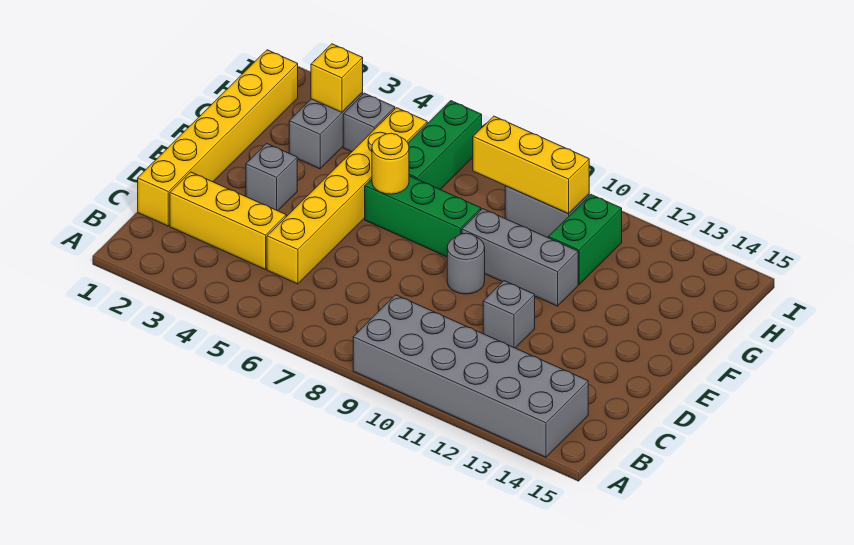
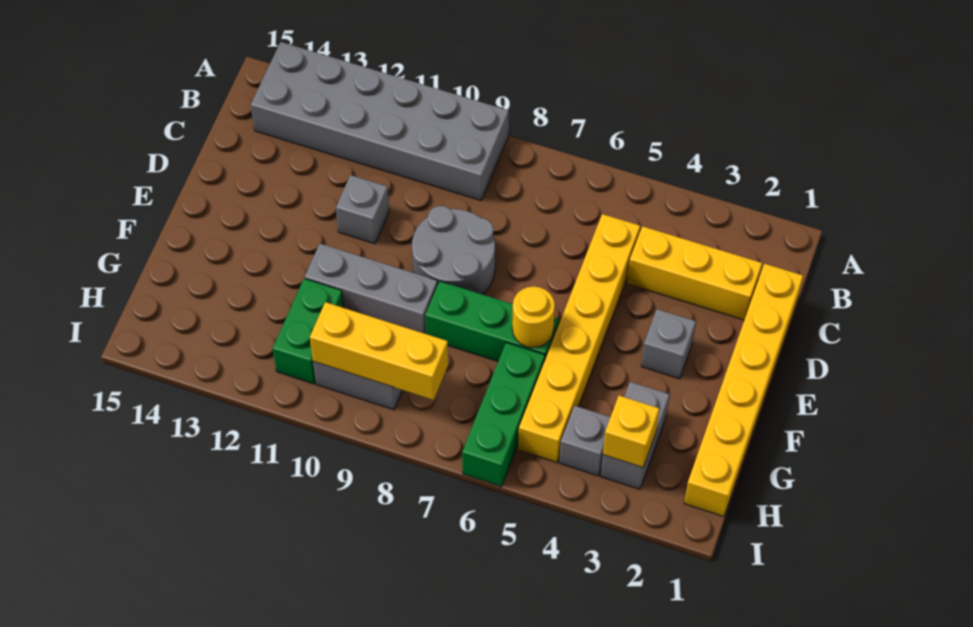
grey round brick E9 level 1 -> grey round brick D8:E9 level 1

